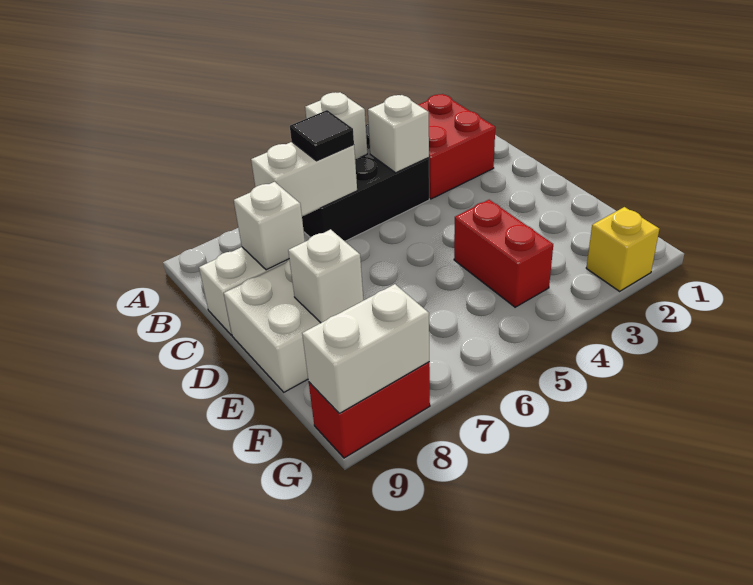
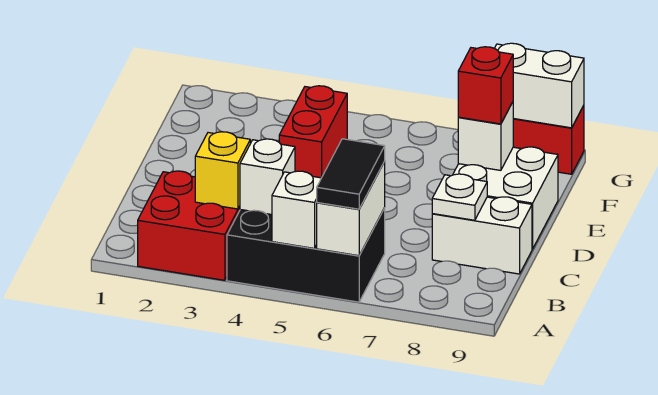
white brick B6:B7 level 2 -> white brick A6:B6 level 2
black tile B6 level 3 -> black tile A6:B6 level 3
white brick C8 level 2 -> white plate C8 level 2
none -> red brick E8 level 3
yellow brick G2 level 1 -> yellow brick B3 level 2

